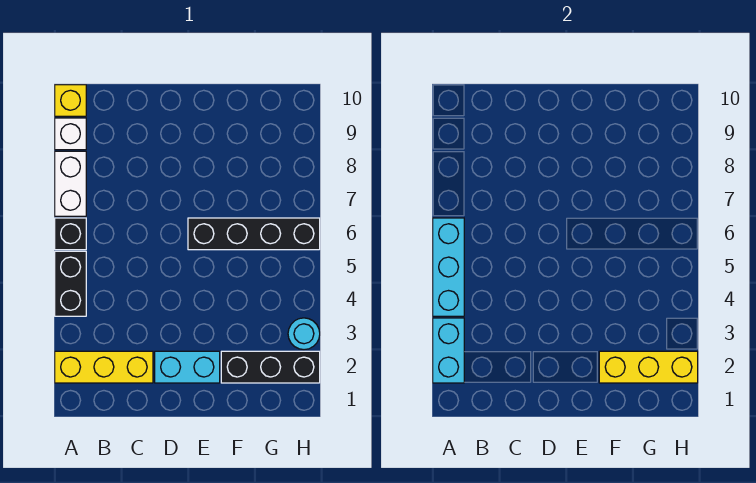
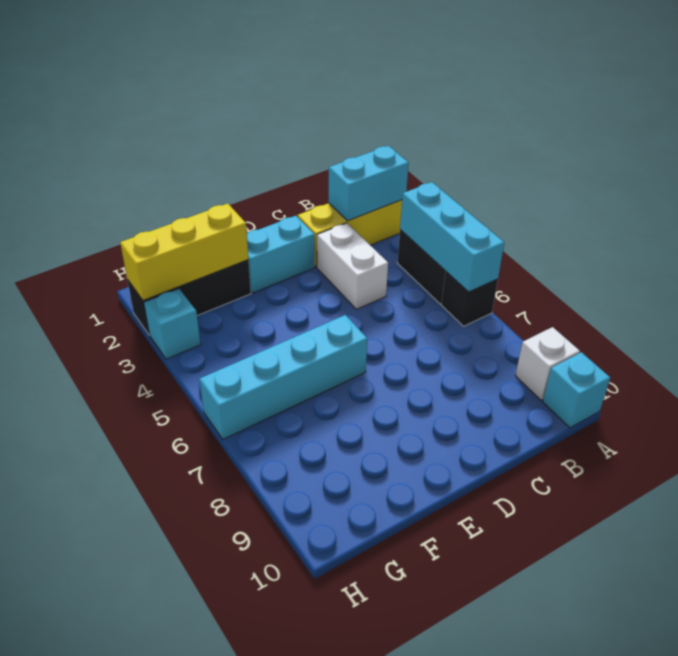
cyan brick A2:A3 level 2 -> cyan brick A2:B2 level 2
white brick A7:A8 level 1 -> white brick C3:C4 level 1
yellow brick A10 level 1 -> cyan brick A10 level 1
black brick E6:H6 level 1 -> cyan brick E6:H6 level 1
cyan round brick H3 level 1 -> cyan brick H3 level 1

